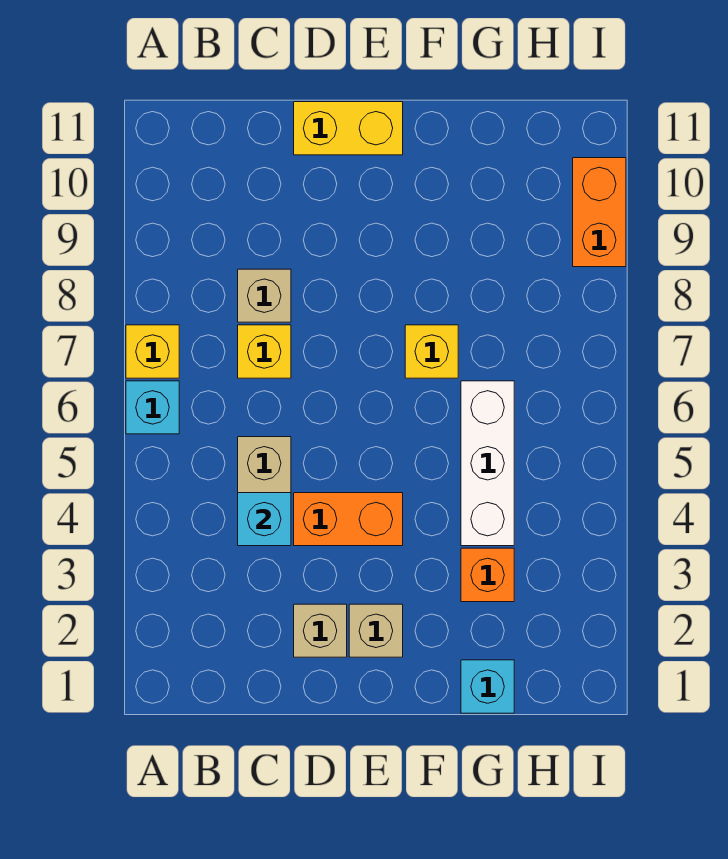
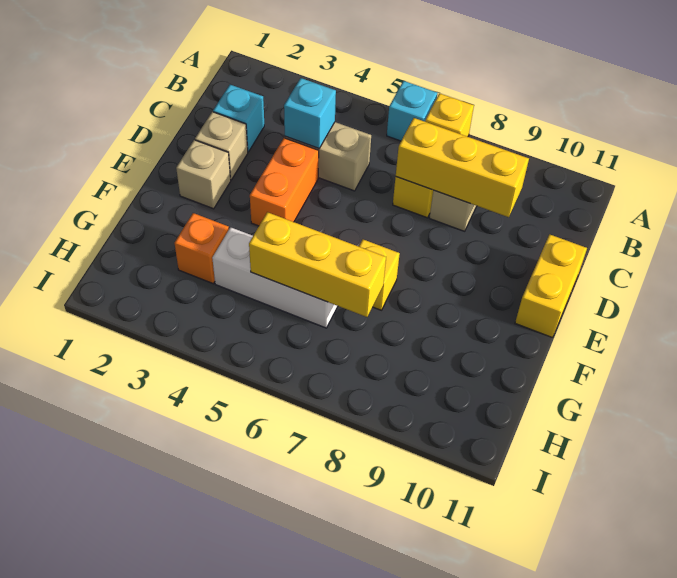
none -> yellow brick C7:C9 level 2
cyan brick G1 level 1 -> cyan brick C2 level 1
none -> yellow brick G5:G7 level 2
orange brick I9:I10 level 1 -> none

